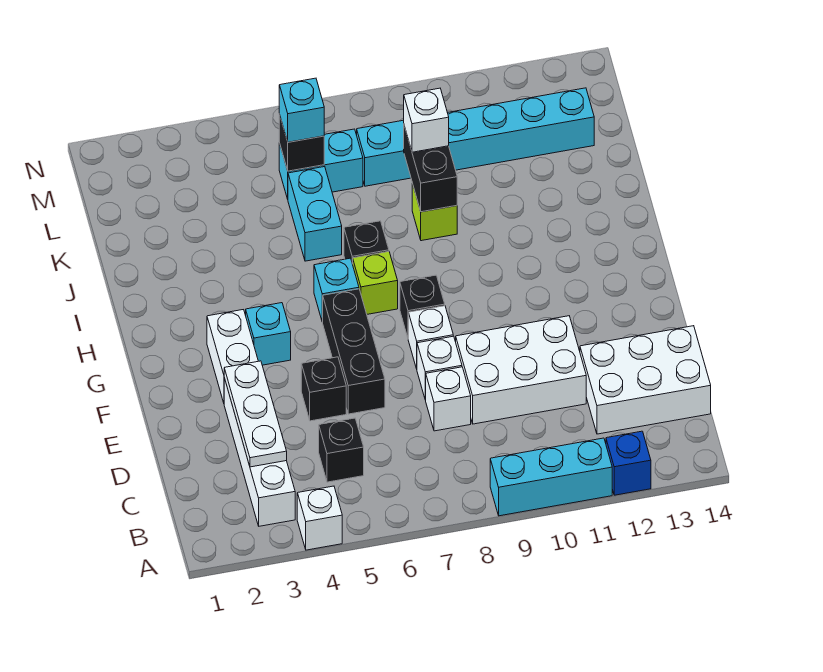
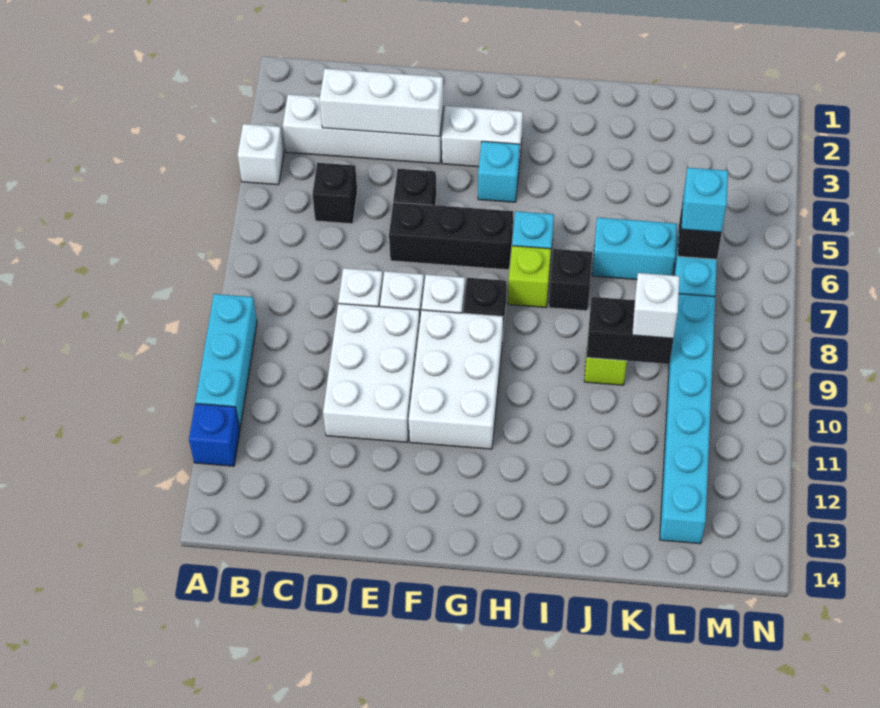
white plate C3:E3 level 2 -> white brick C3:E3 level 2
white brick C12:D14 level 1 -> white brick F9:G11 level 1

